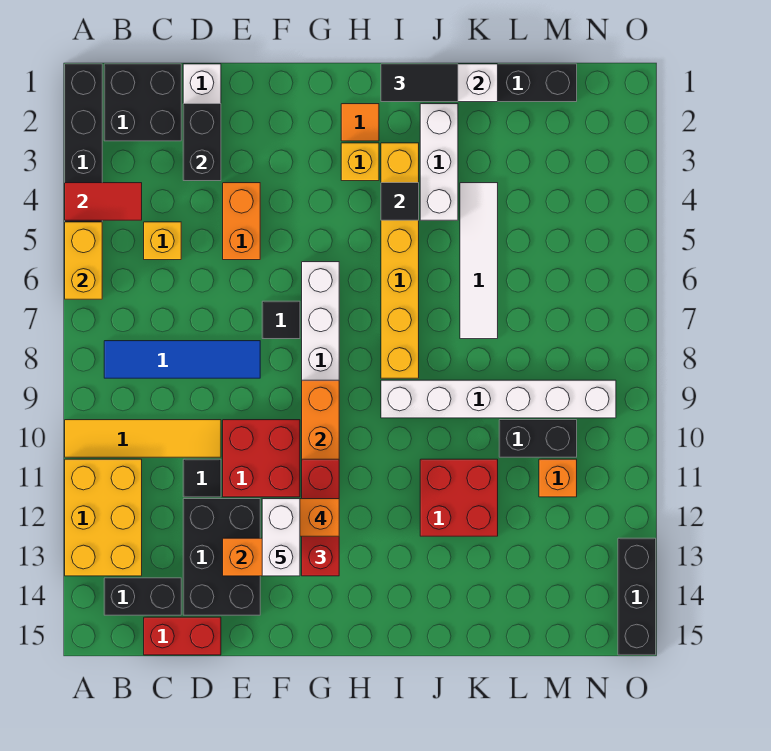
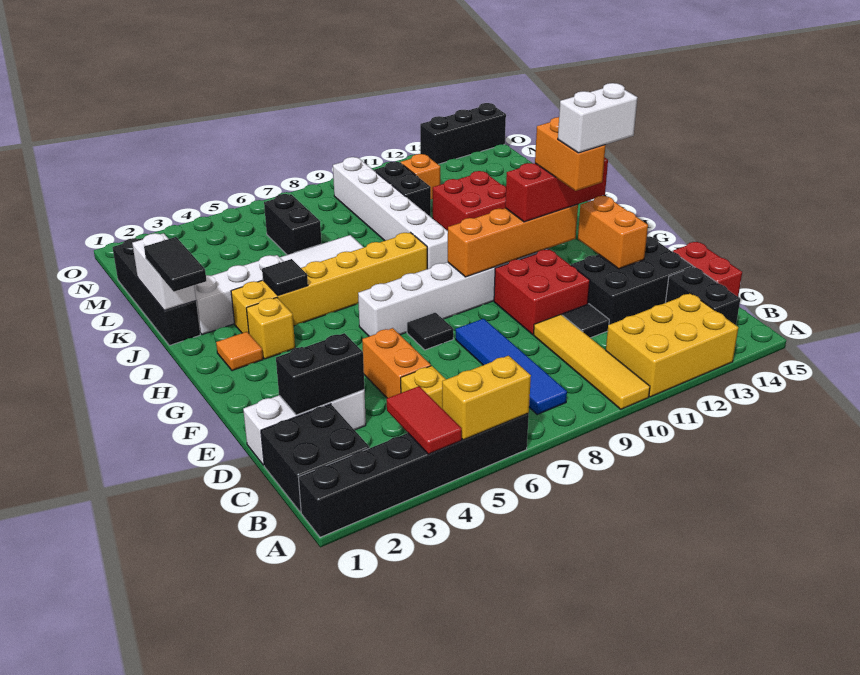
orange brick E4:E5 level 1 -> orange brick D5:E5 level 1
none -> black brick L6:M6 level 1

